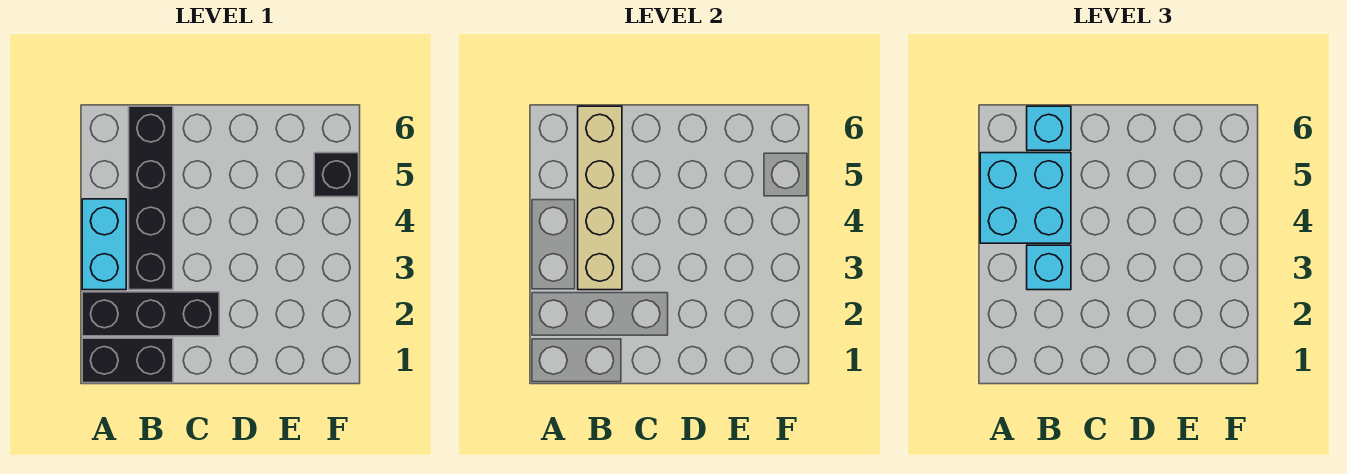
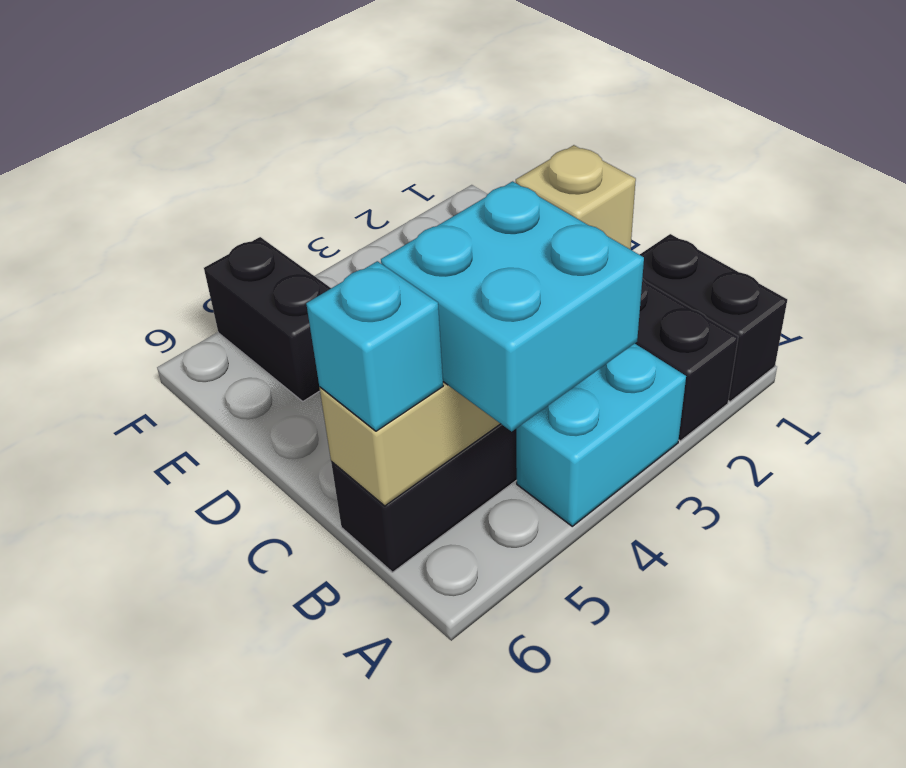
cyan brick B3 level 3 -> tan brick B3 level 3
black brick F5 level 1 -> black brick E5:F5 level 1

